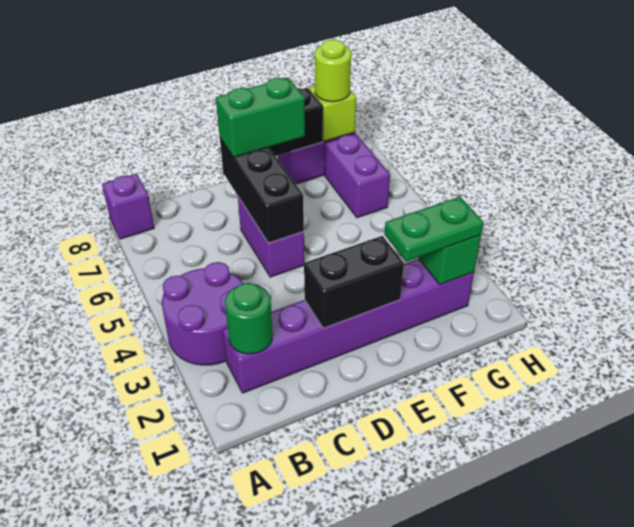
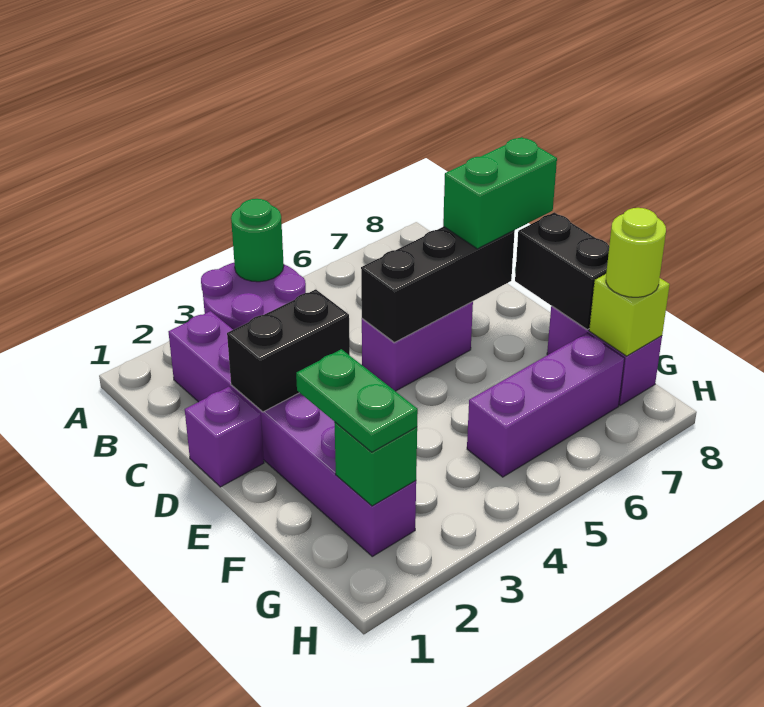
purple brick A8 level 1 -> purple brick D1 level 1
green round brick B2 level 2 -> green round brick A4 level 2
black brick D2:E2 level 2 -> black brick D2:D3 level 2
green brick D7:E7 level 3 -> green brick D7:D8 level 3
purple brick G6:G7 level 1 -> purple brick G5:G7 level 1

